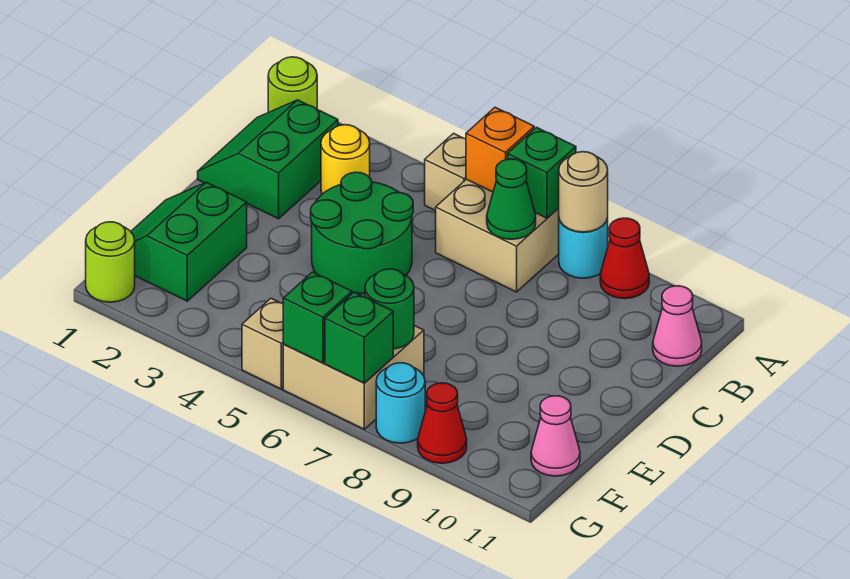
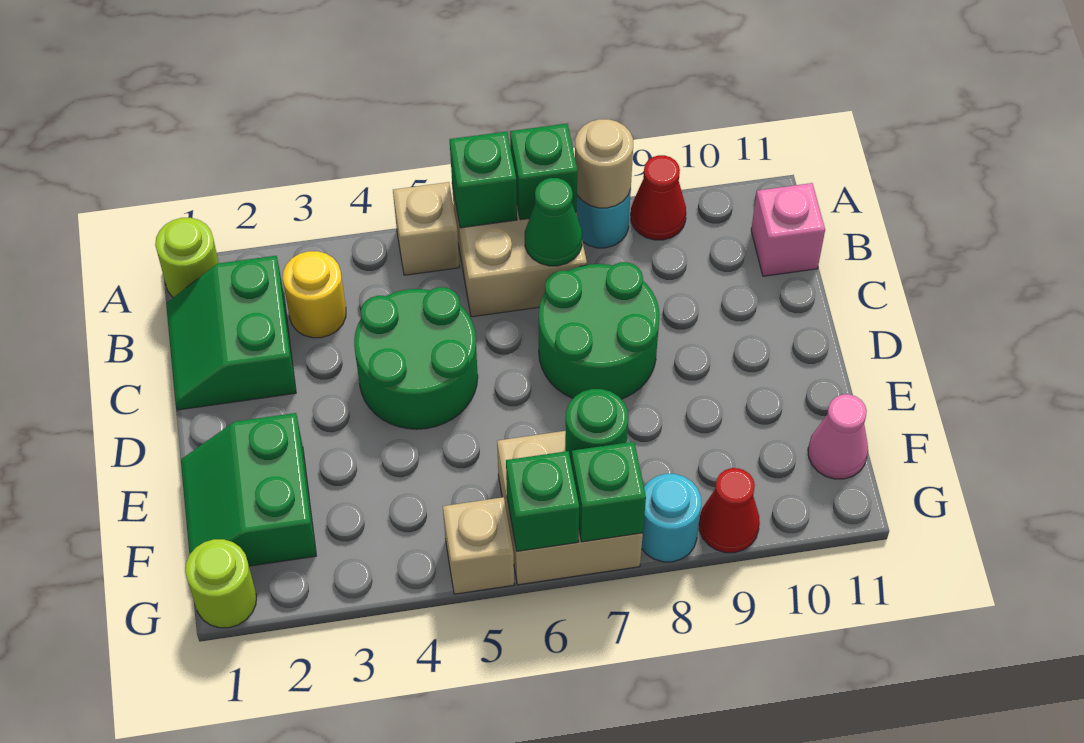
orange brick A6 level 2 -> green brick A6 level 2
pink cone B11 level 1 -> pink brick B11 level 1
none -> green round brick C7:D8 level 1

